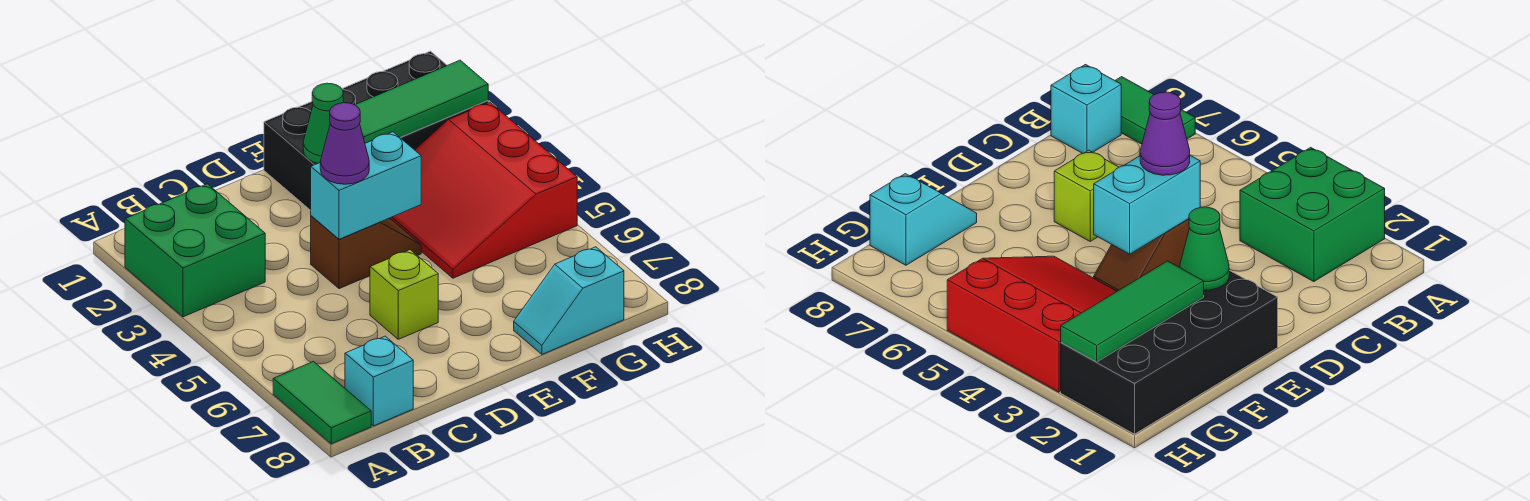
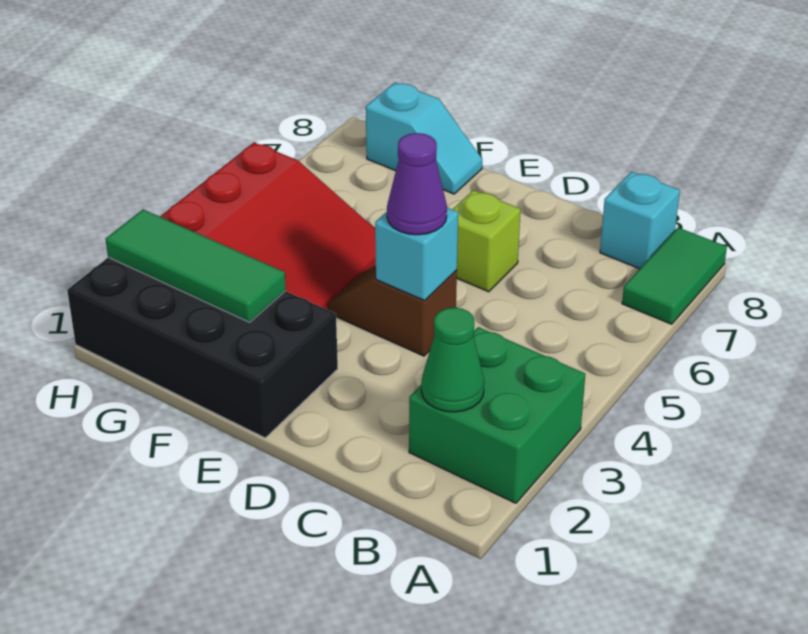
cyan brick D4:E4 level 2 -> cyan brick D4 level 2
green cone E2 level 2 -> green cone B2 level 2

